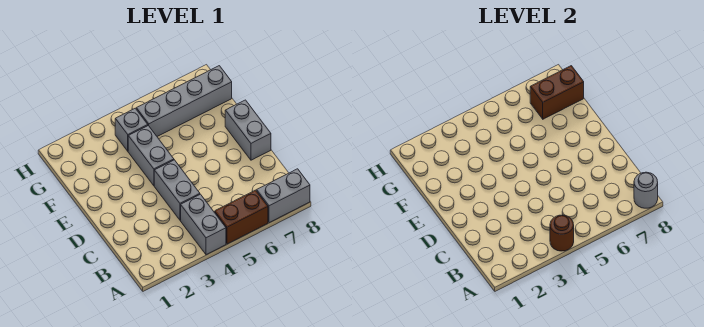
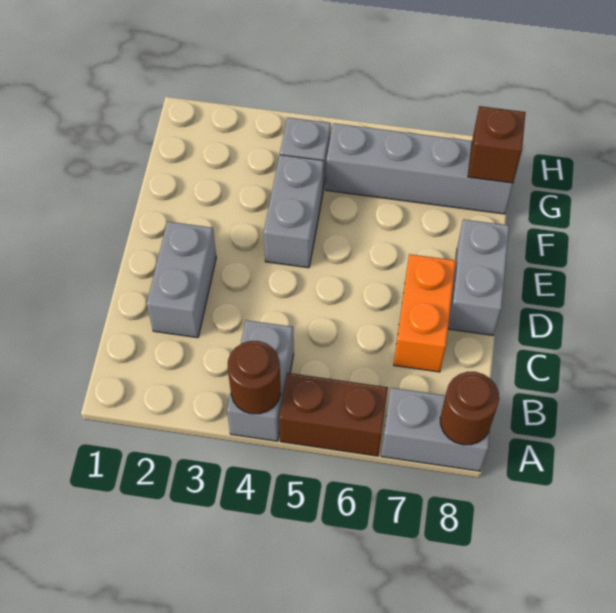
grey round brick A8 level 2 -> brown round brick A8 level 2
grey brick C4:D4 level 1 -> grey brick C2:D2 level 1
none -> orange brick C7:D7 level 1
brown brick G7:G8 level 2 -> brown brick G8 level 2

